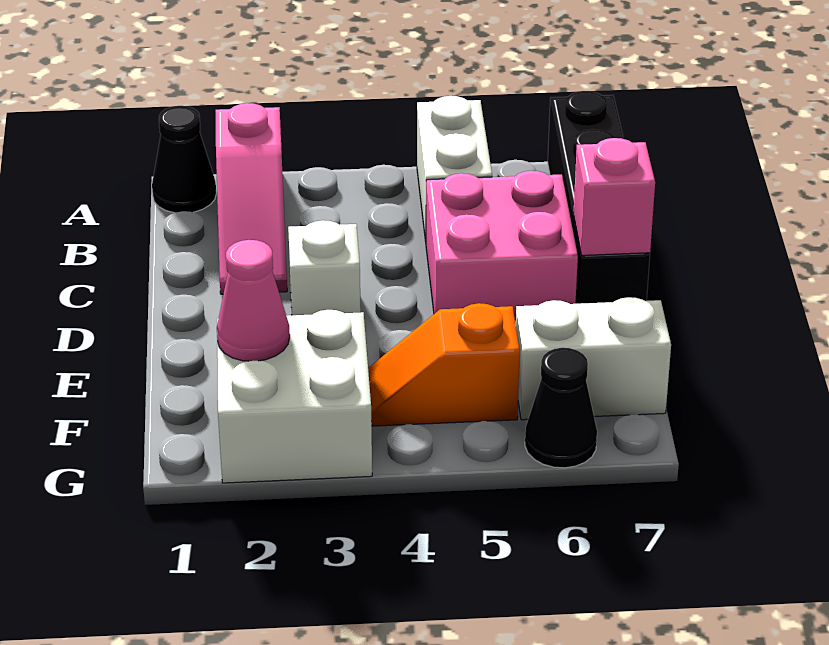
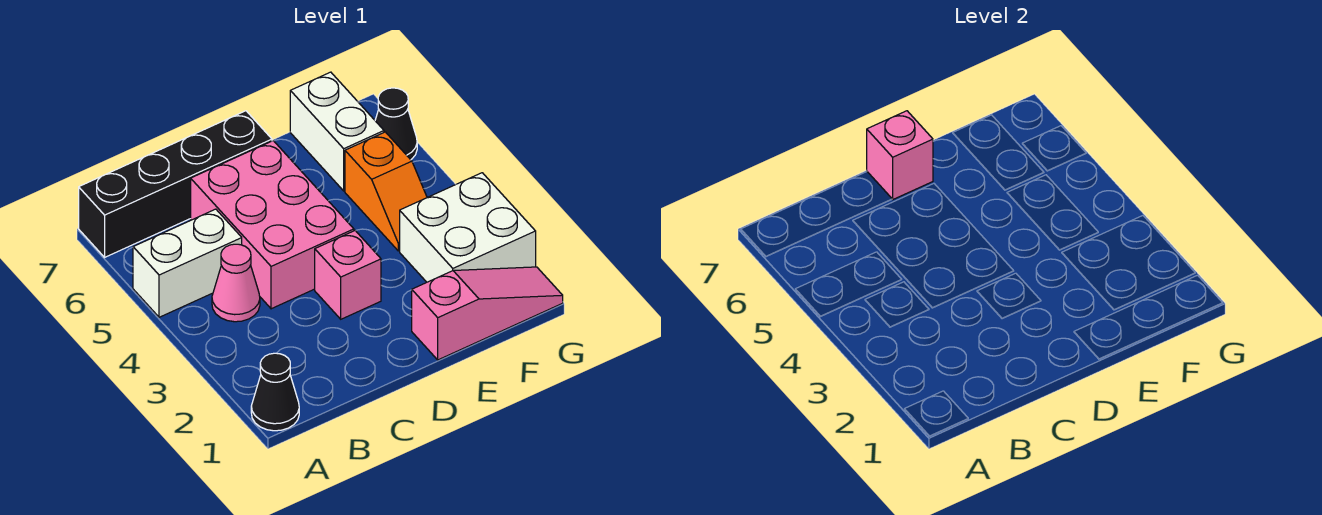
pink slope A2:C2 level 1 top A -> pink slope E1:G1 level 1 top E
pink brick C5:D6 level 1 -> pink brick C4:D6 level 1
white brick D3 level 1 -> pink brick D3 level 1
pink cone F2 level 2 -> pink cone B4 level 1

